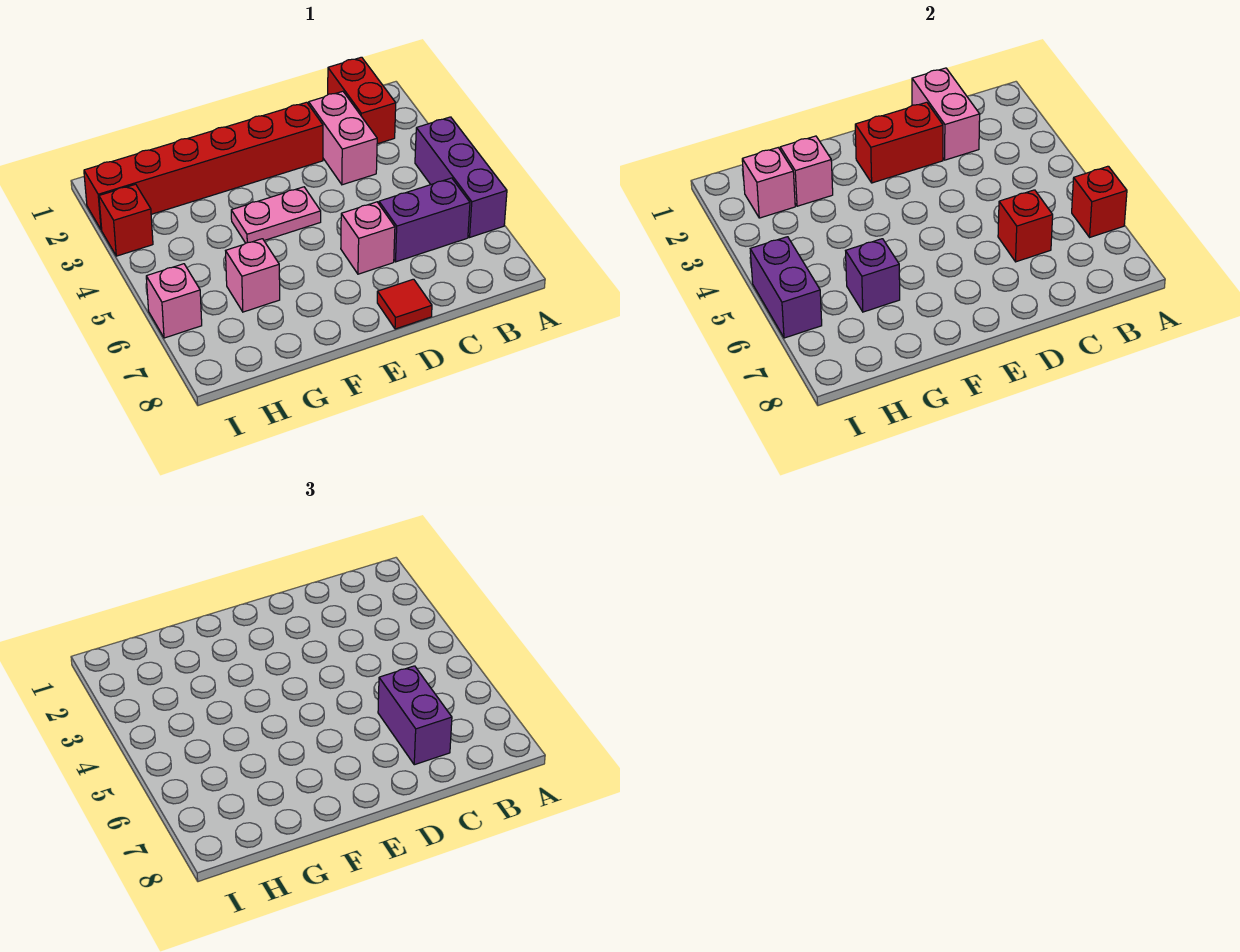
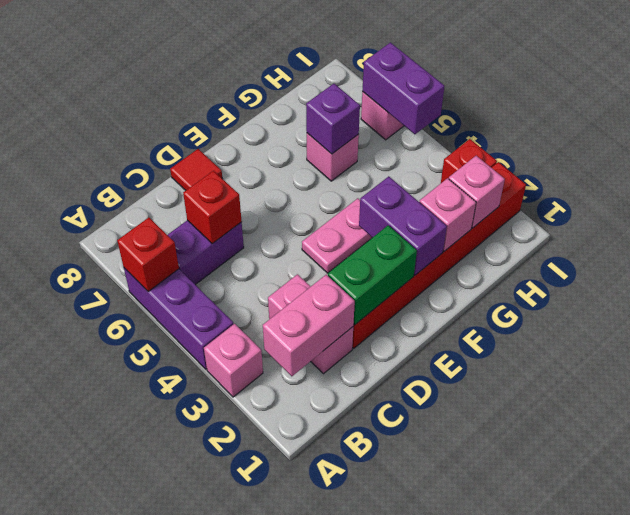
red brick B1:B2 level 1 -> none
pink brick C1:C2 level 2 -> pink brick B2:C2 level 2
purple brick C6:C7 level 3 -> purple brick F2:F3 level 2
red brick D2:E2 level 2 -> green brick D2:E2 level 2
pink brick D6 level 1 -> pink brick A3 level 1

